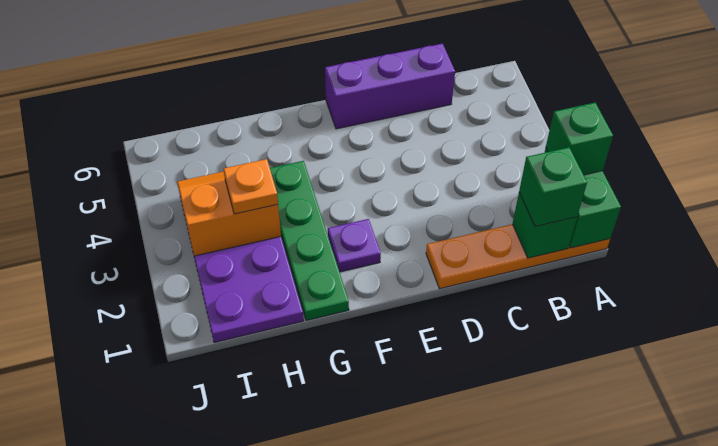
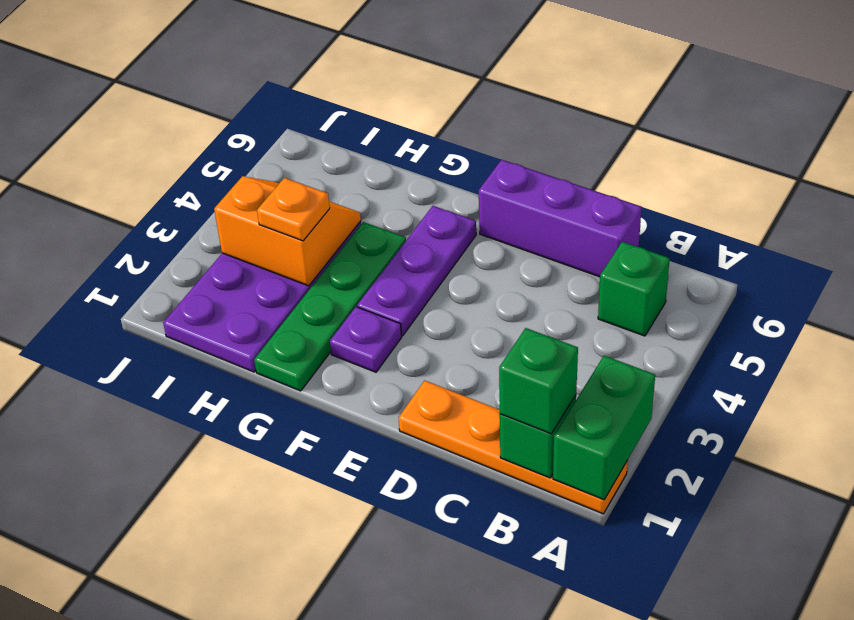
green brick A2 level 3 -> green brick B5 level 1
none -> purple plate F3:F5 level 1

